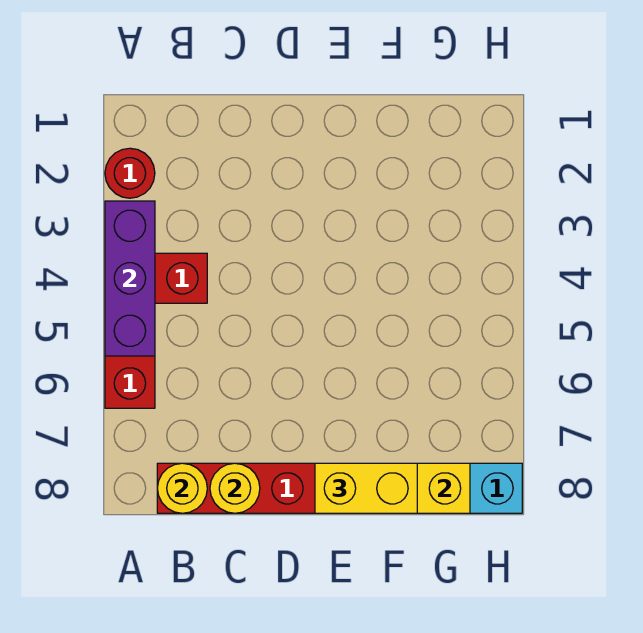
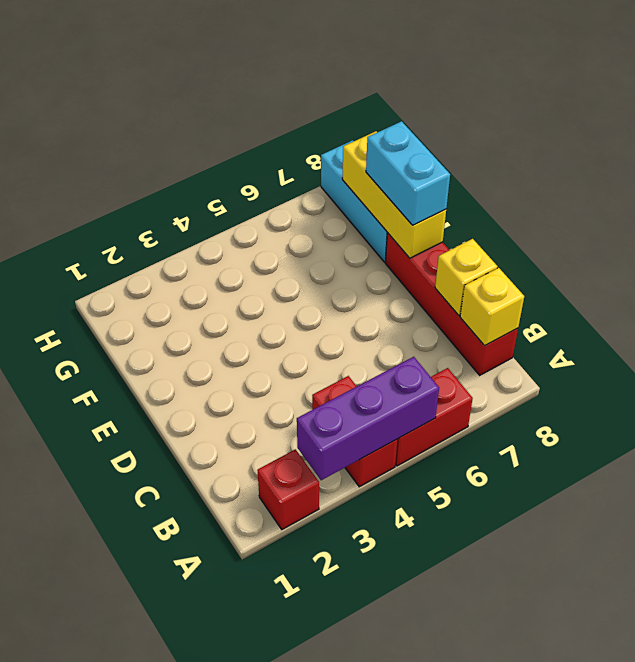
red round brick A2 level 1 -> red brick A2 level 1
yellow round brick B8 level 2 -> yellow brick B8 level 2
yellow round brick C8 level 2 -> yellow brick C8 level 2
yellow brick E8:F8 level 3 -> cyan brick E8:F8 level 3

